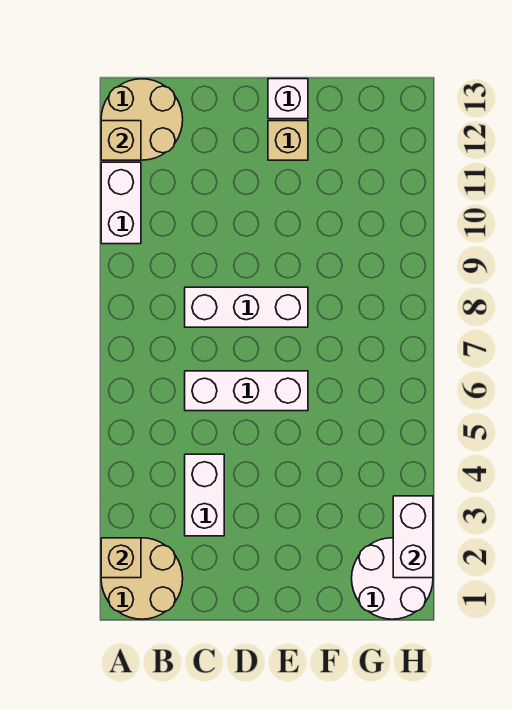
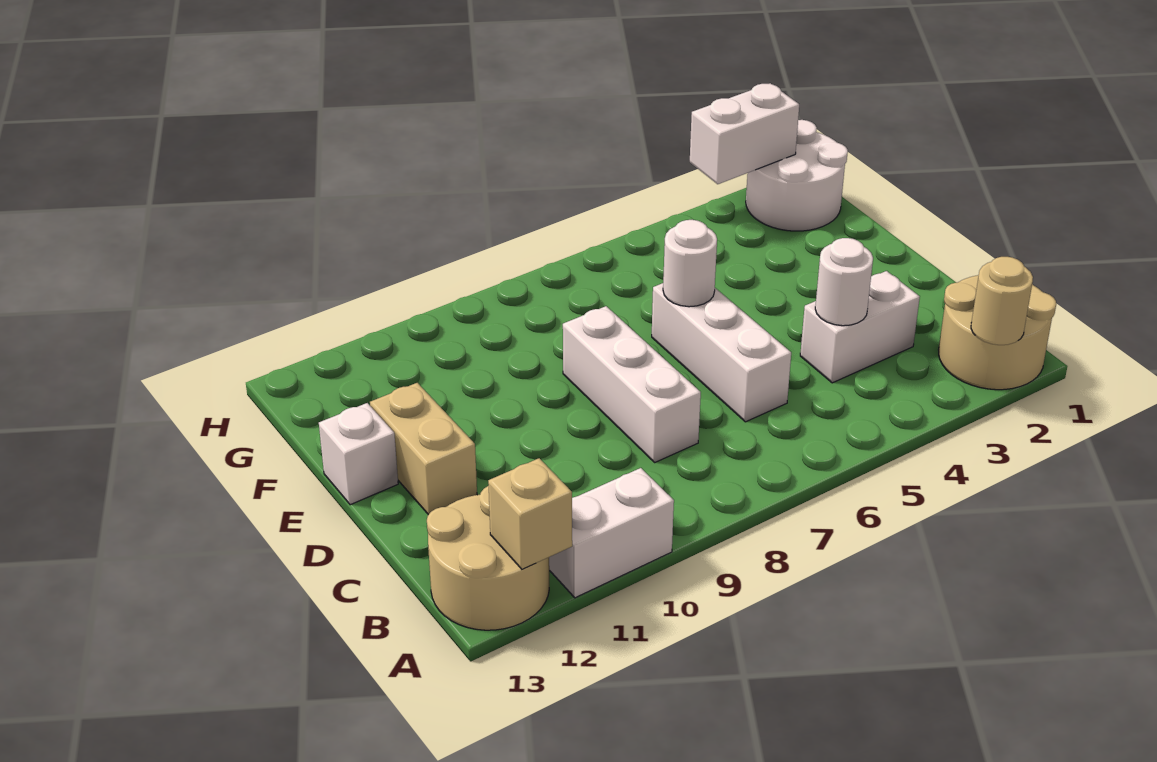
tan brick A2 level 2 -> tan round brick A2 level 2
none -> white round brick C4 level 2
none -> white round brick E6 level 2
tan brick E12 level 1 -> tan brick D12:E12 level 1

